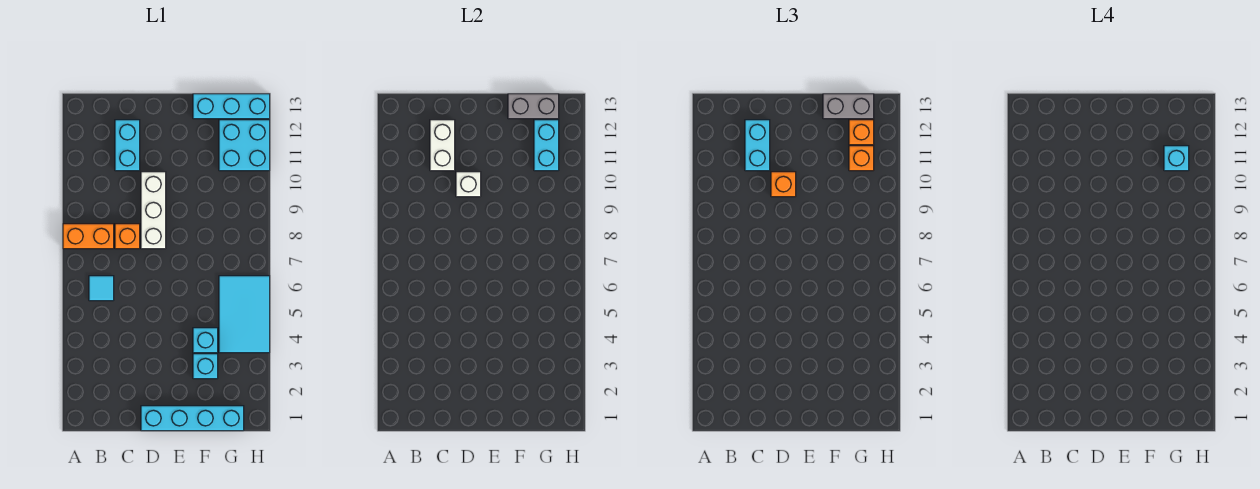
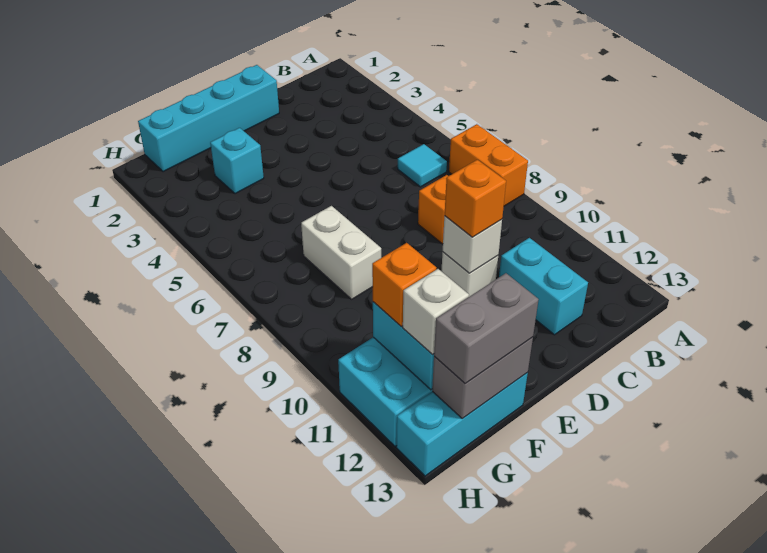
orange brick A8:B8 level 1 -> orange brick A7:A8 level 1
white brick C11:C12 level 2 -> white brick F7:F8 level 1
cyan brick C11:C12 level 3 -> none
white brick D8:D10 level 1 -> white brick D10 level 1
cyan brick F4 level 1 -> none
cyan tile G4:H6 level 1 -> none
cyan brick G11 level 4 -> none
orange brick G12 level 3 -> white brick G12 level 3

